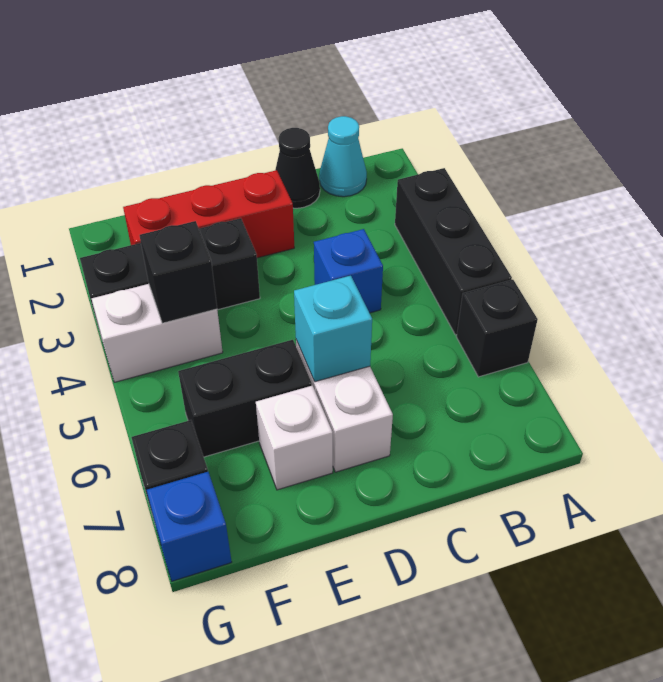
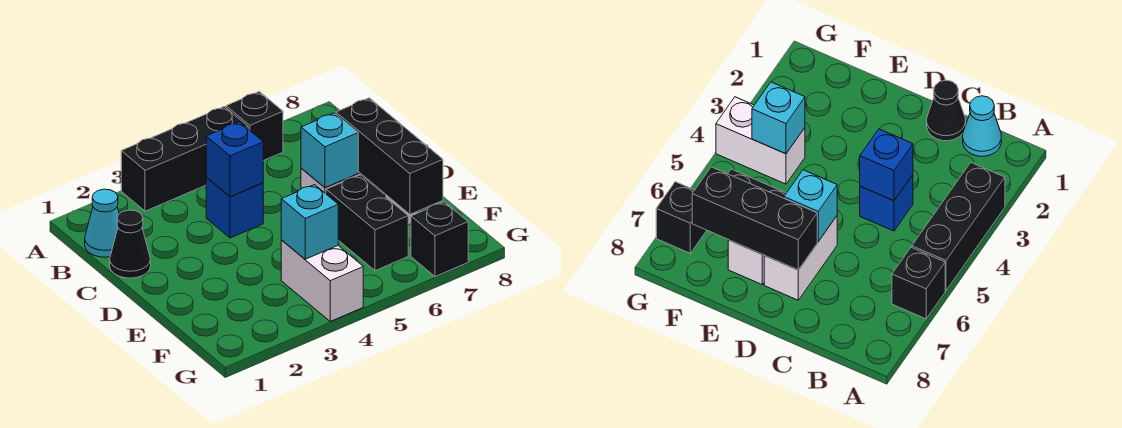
red brick D2:F2 level 1 -> none
black brick E3:G3 level 1 -> black brick D7:F7 level 2
black brick F4 level 2 -> cyan brick F4 level 2
blue brick G8 level 1 -> blue brick C4 level 2

